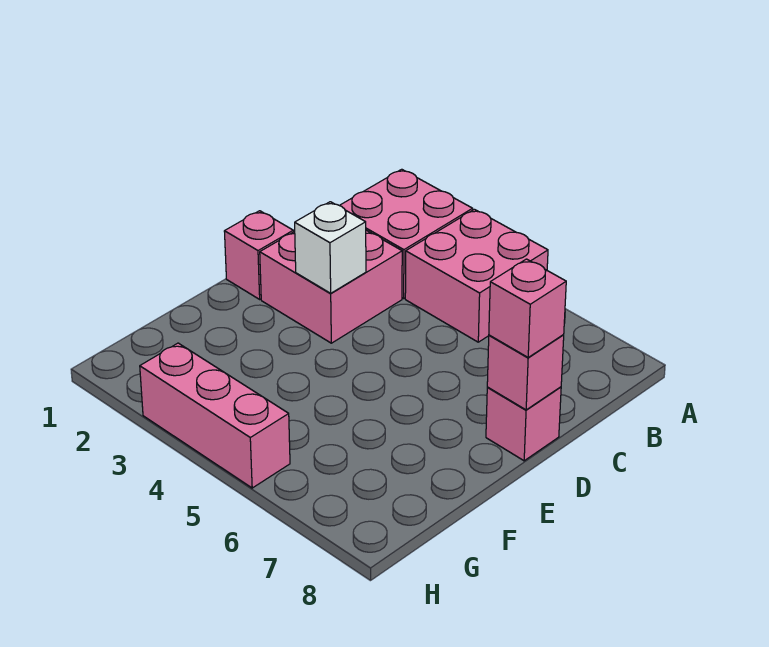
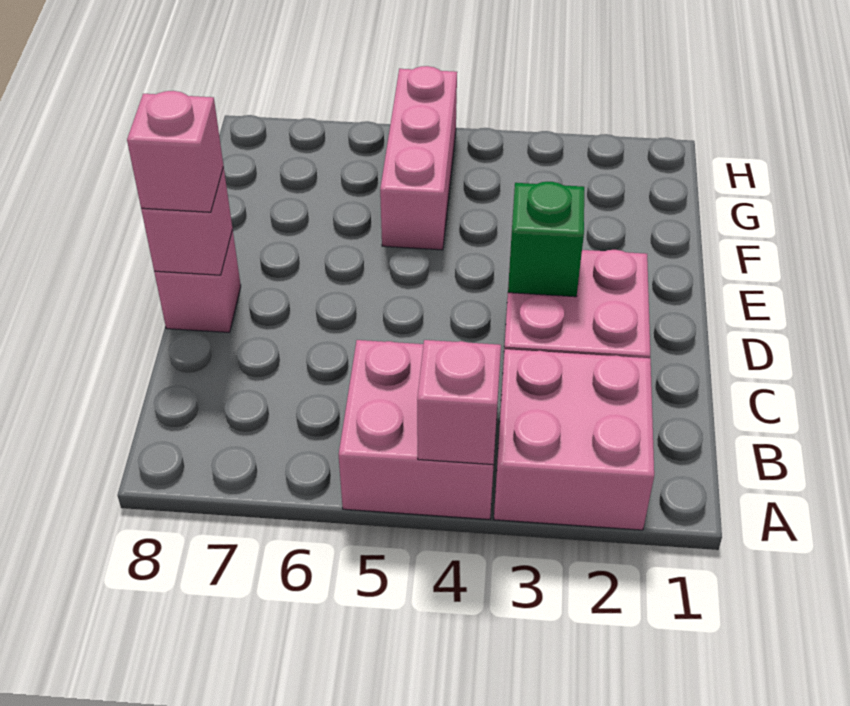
pink brick D1 level 1 -> pink brick A4 level 2
white brick D3 level 2 -> green brick D3 level 2
pink brick H3:H5 level 1 -> pink brick F5:H5 level 1

